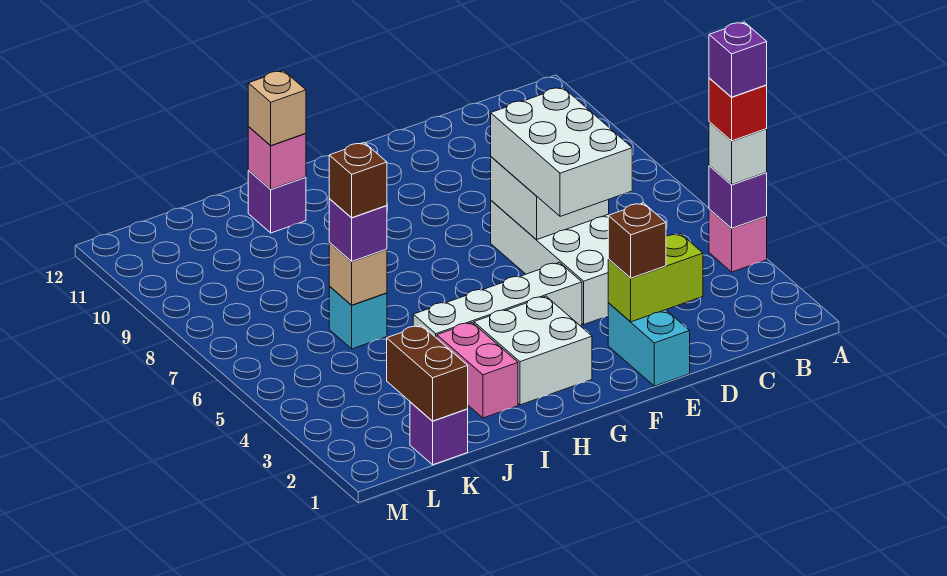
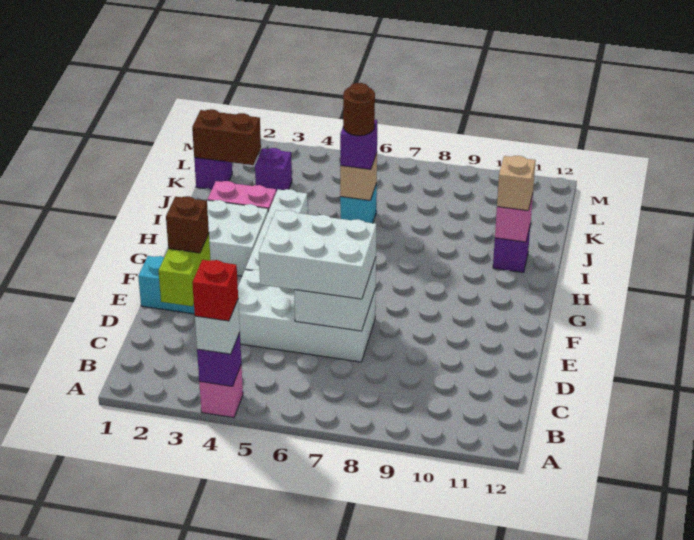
purple brick A4 level 5 -> purple brick K3 level 1
brown brick J6 level 4 -> brown round brick J6 level 4

